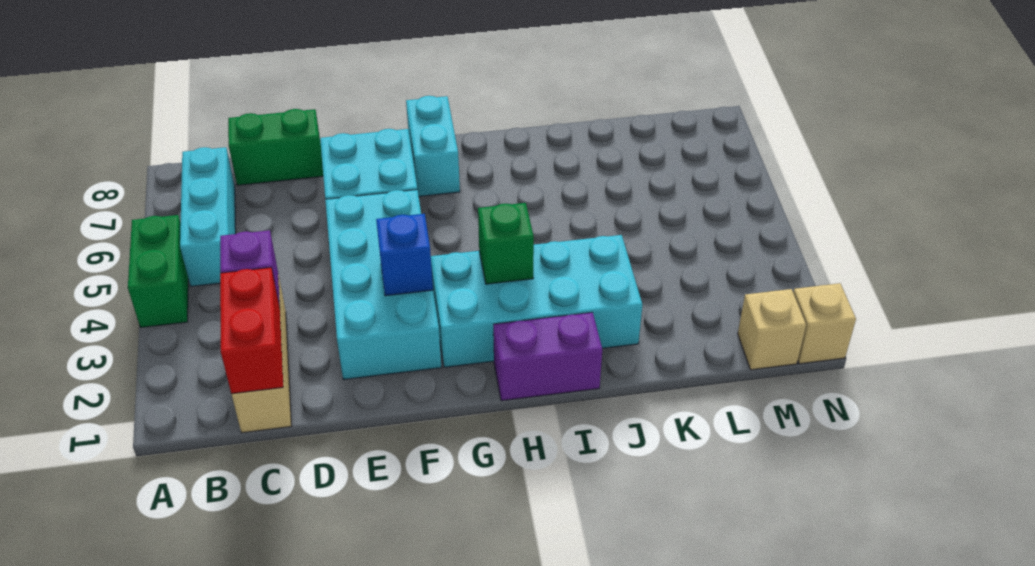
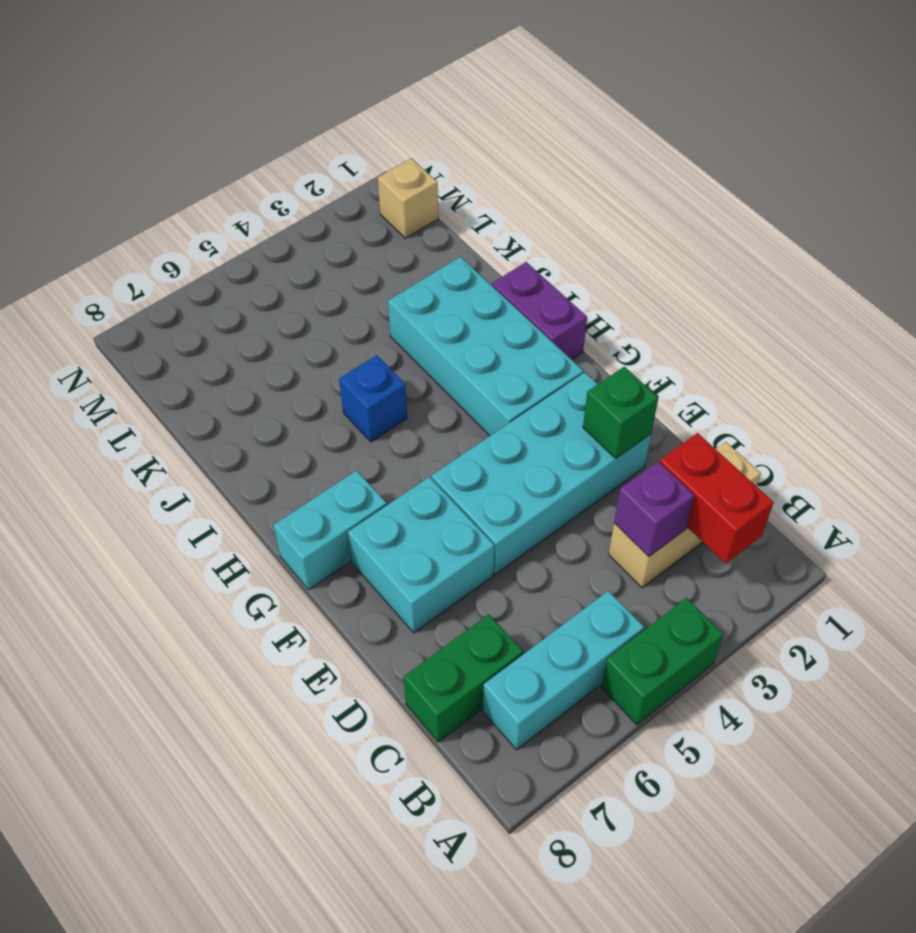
red brick C1:C2 level 2 -> red brick B2:C2 level 2
green brick C8:D8 level 1 -> green brick C7:C8 level 1
blue brick F3 level 2 -> blue brick I5 level 1
green brick H3 level 2 -> green brick E2 level 2
tan brick N1 level 1 -> none

